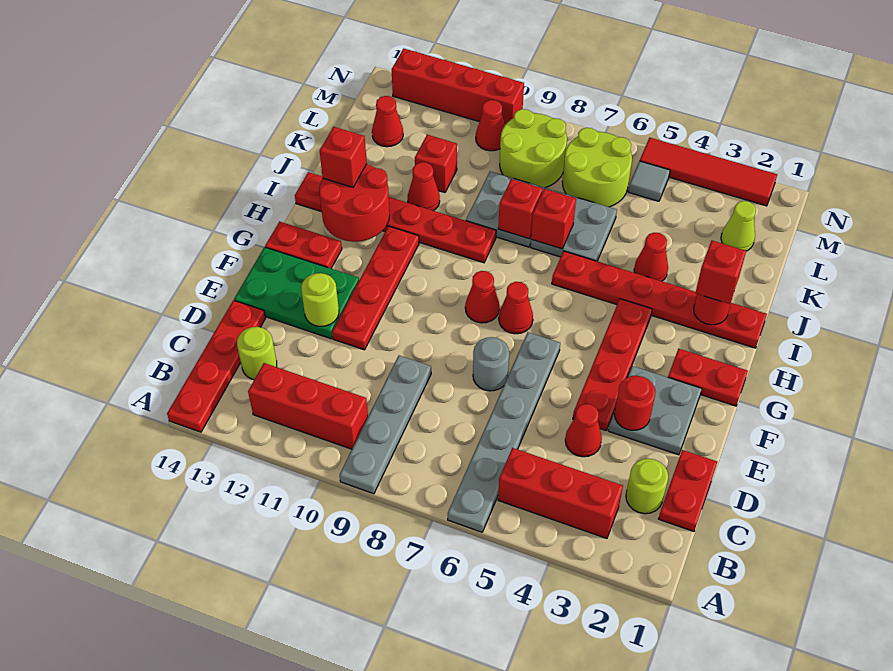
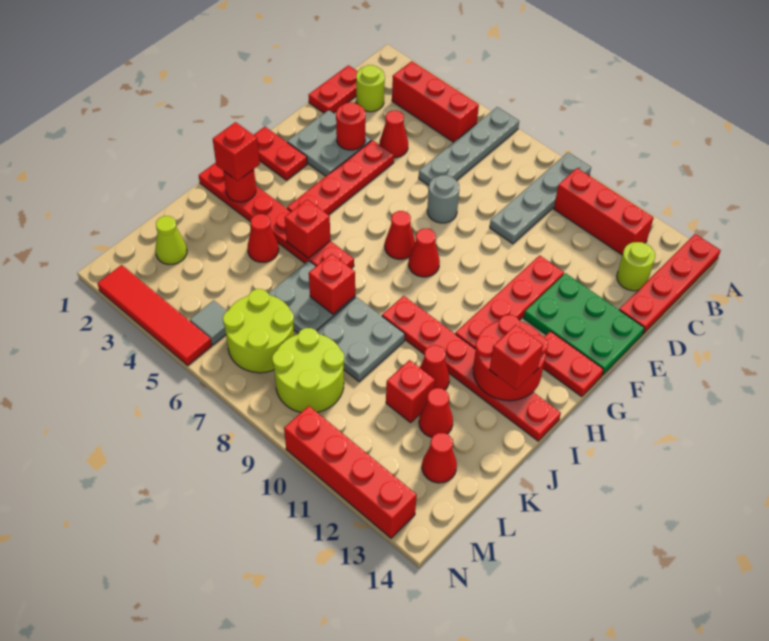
grey plate A6:F6 level 1 -> grey plate A6:D6 level 1
lime round brick E12 level 2 -> none
red brick J8 level 2 -> red brick I5 level 2
red cone M10 level 1 -> red cone K12 level 1

